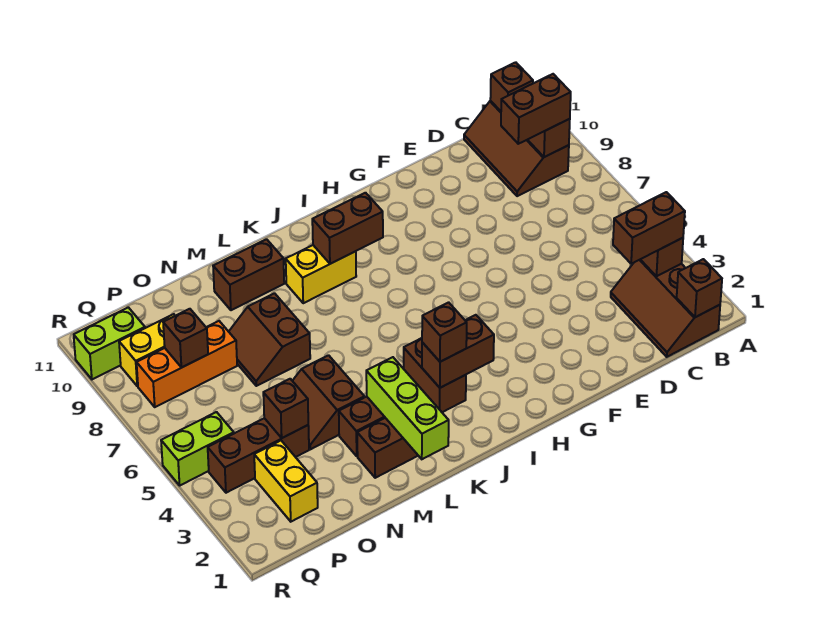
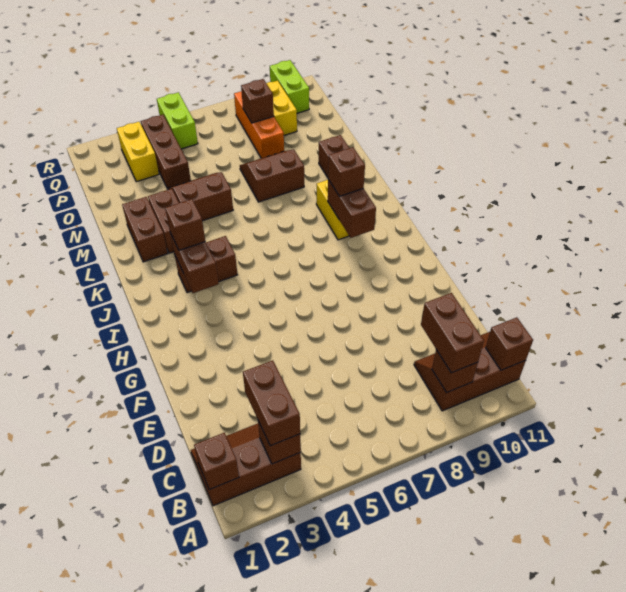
lime brick L1:L3 level 2 -> none
brown brick O4 level 2 -> brown brick J9 level 3
yellow brick P2:P3 level 1 -> yellow brick P3:Q3 level 1

